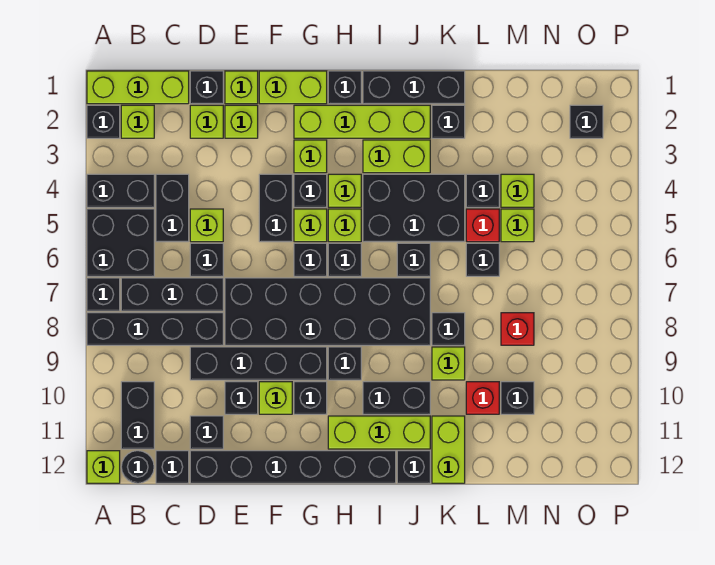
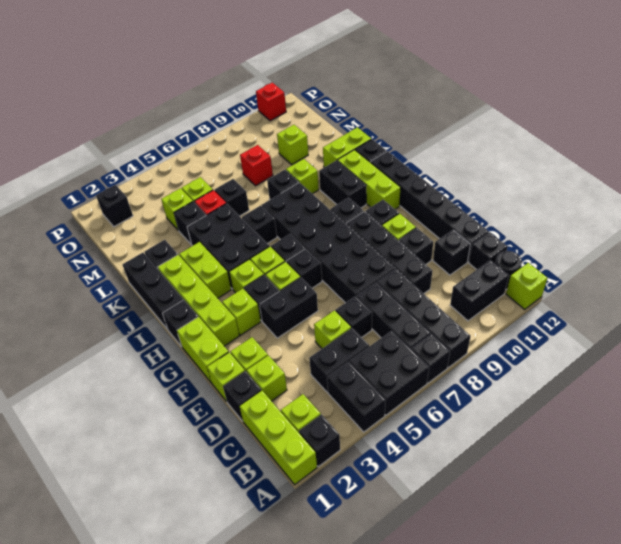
red brick L10 level 1 -> red brick P11 level 1
black brick M10 level 1 -> lime brick M10 level 1

